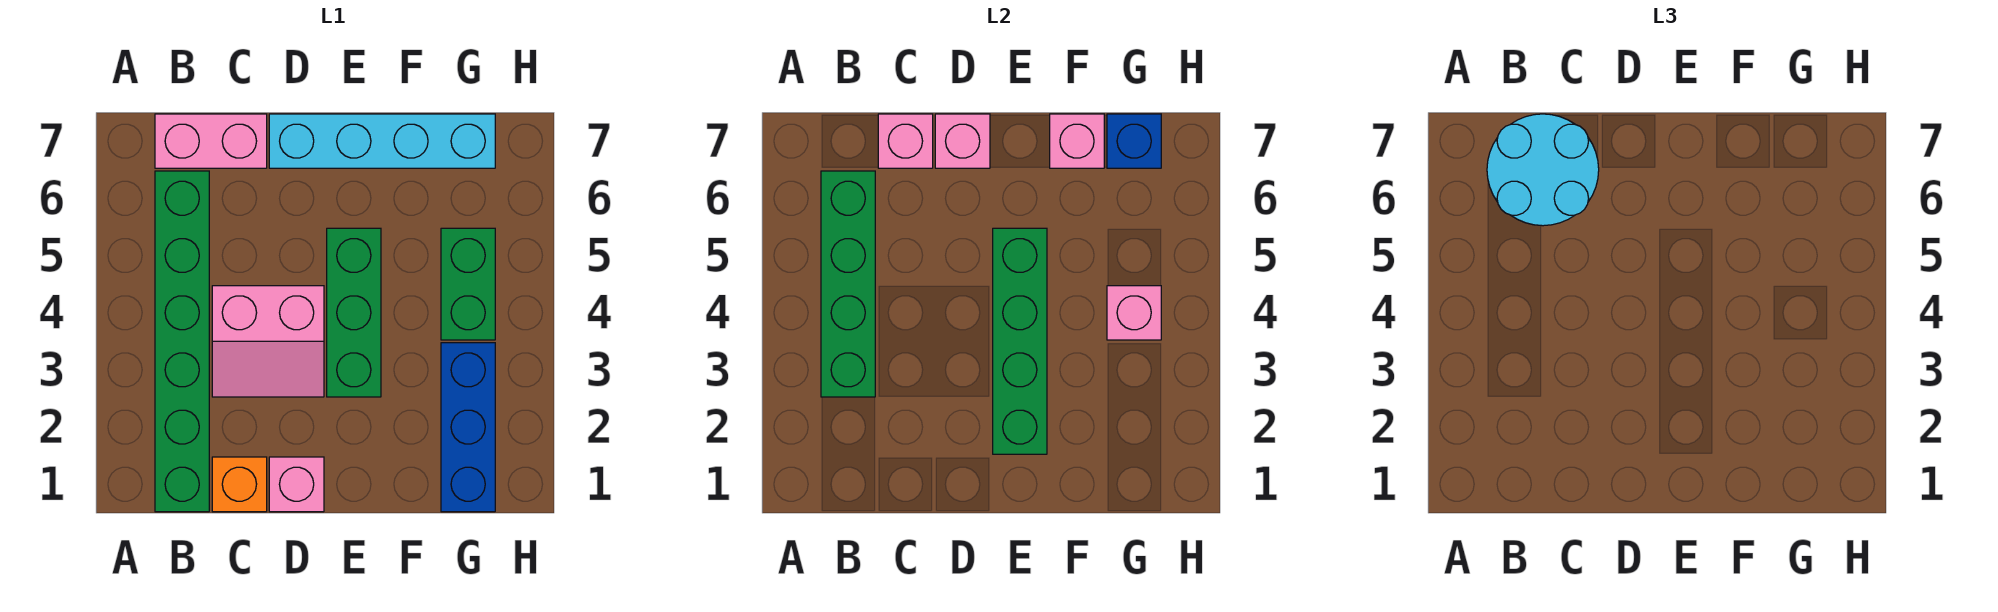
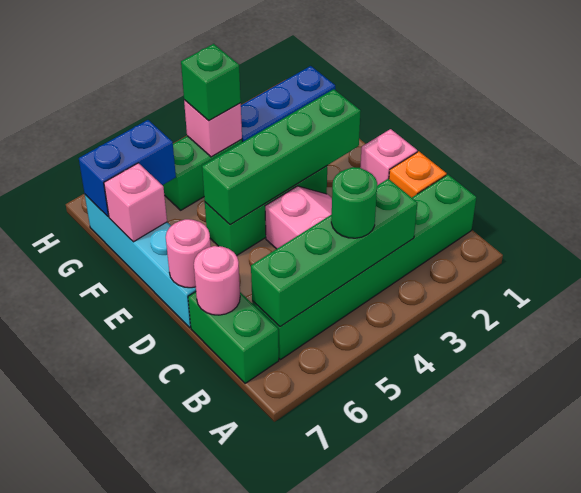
none -> green round brick B4 level 3
cyan round brick B6:C7 level 3 -> none
pink brick B7:C7 level 1 -> green brick B7:C7 level 1
pink brick C7 level 2 -> pink round brick C7 level 2
pink brick D7 level 2 -> pink round brick D7 level 2
none -> green brick G4 level 3
blue brick G7 level 2 -> blue brick G6:G7 level 2

